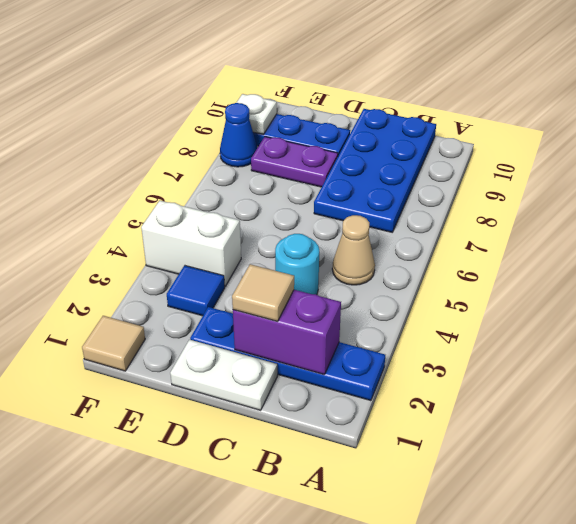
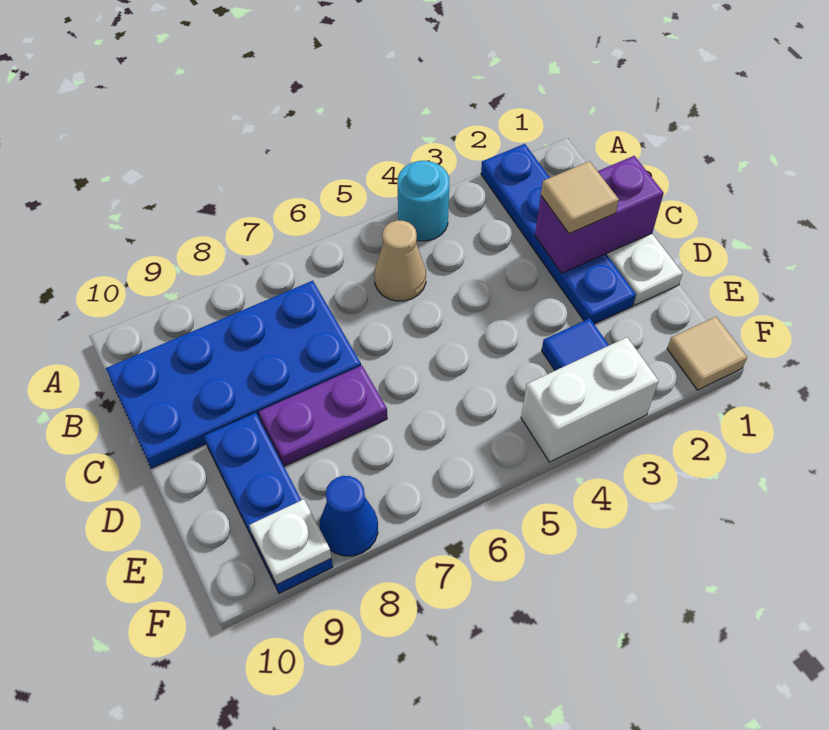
purple brick B2:C2 level 2 -> purple brick C1:C2 level 2
cyan round brick C4 level 1 -> cyan round brick A4 level 1
purple plate D8:E8 level 1 -> purple plate D7:D8 level 1
white brick E4:F4 level 1 -> white brick F3:F4 level 1

